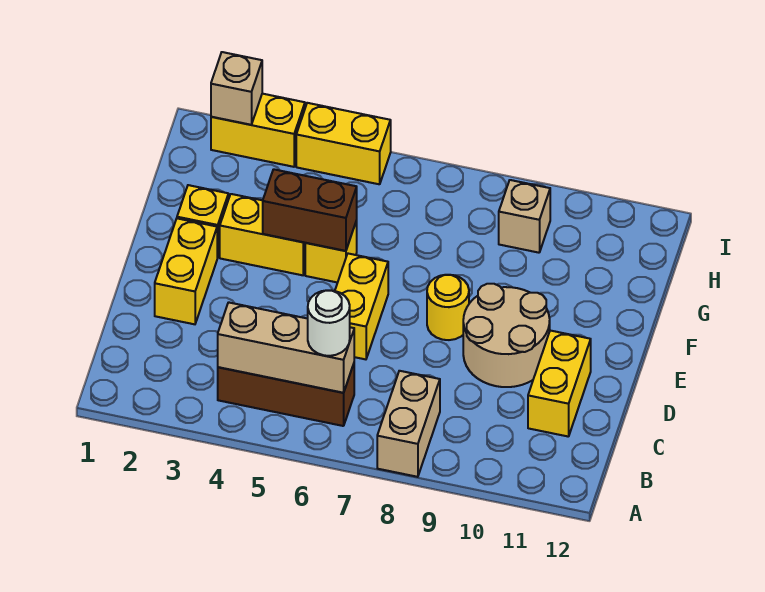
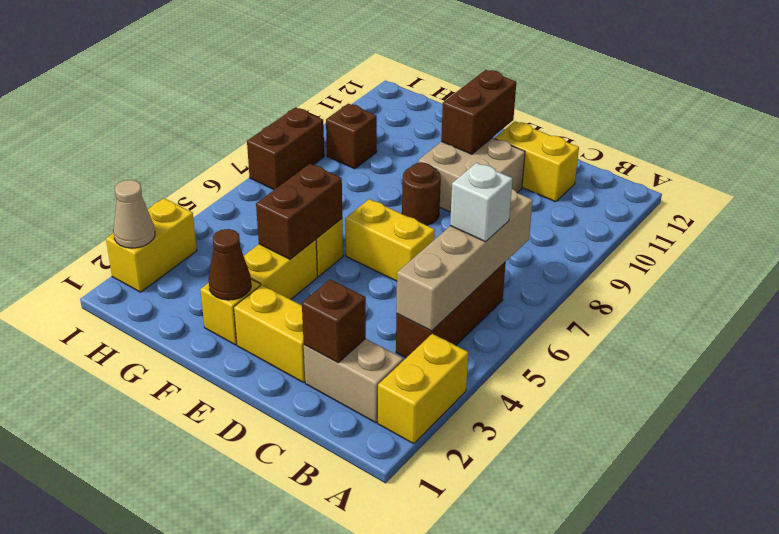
tan brick A8:B8 level 1 -> tan brick B2:C2 level 1
tan brick B4:B6 level 2 -> tan brick B4:B7 level 2
white round brick B6 level 3 -> white brick B6 level 3
none -> brown brick C2 level 2
tan round brick D9:E10 level 1 -> tan brick D9:E10 level 1
yellow round brick E8 level 1 -> brown round brick E8 level 1
none -> brown brick E10:E11 level 2
none -> brown cone F2 level 2
tan brick H9 level 1 -> brown brick H9 level 1
tan brick I2 level 2 -> tan cone I2 level 2
yellow brick I4:I5 level 1 -> yellow brick A2:A3 level 1
none -> brown brick I7:I8 level 1

